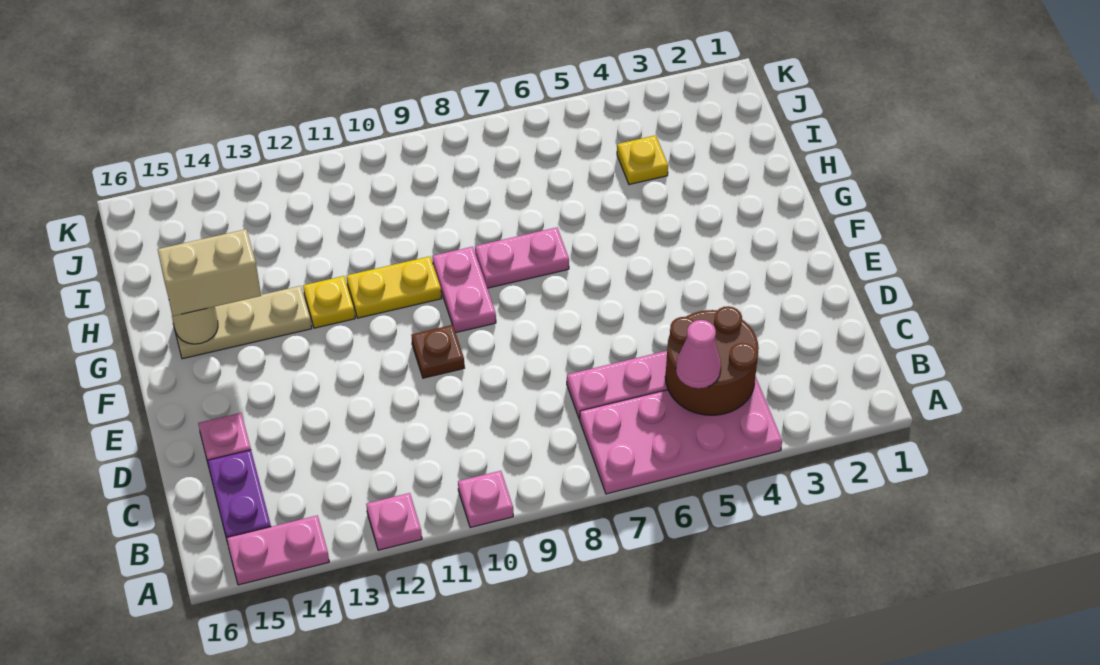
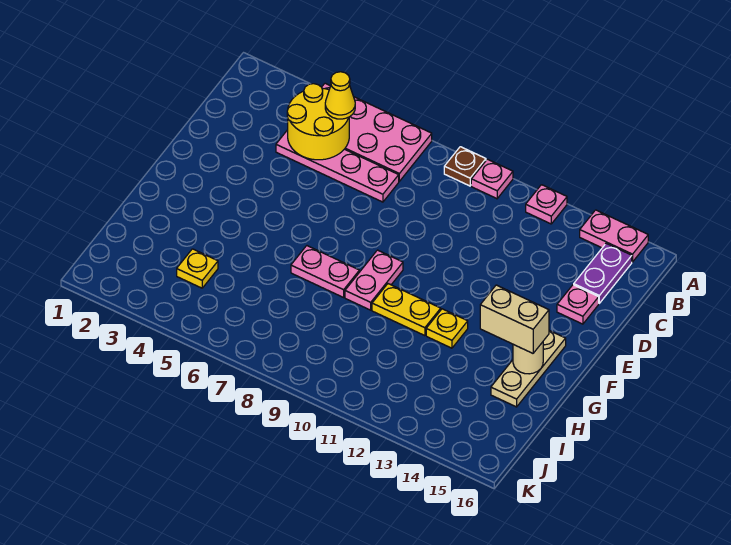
brown round brick B4:C5 level 2 -> yellow round brick B4:C5 level 2
pink cone B5 level 3 -> yellow cone B5 level 3
brown plate E10 level 1 -> brown plate A9 level 1
tan plate G13:G15 level 1 -> tan plate F15:H15 level 1

